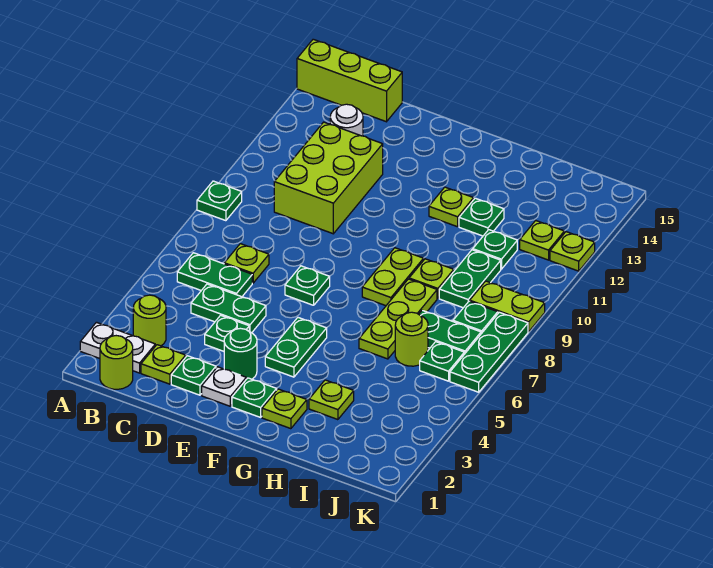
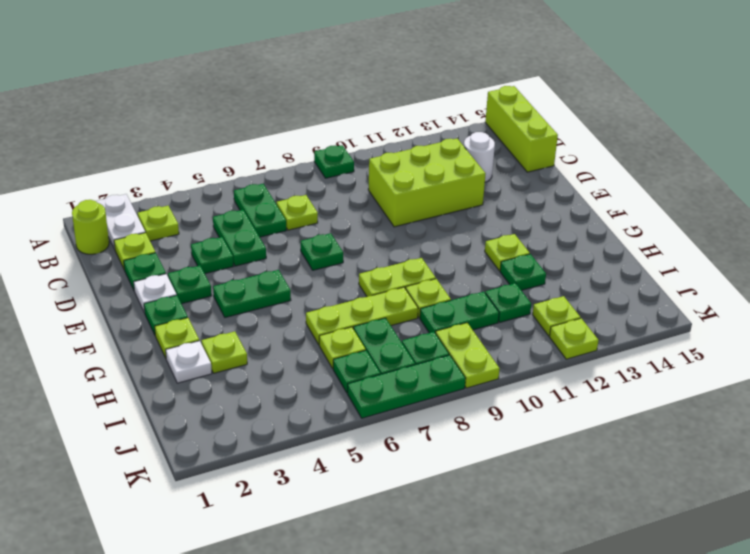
lime round brick B3 level 1 -> lime plate B3 level 1
green round brick E3 level 1 -> green plate E3 level 1
none -> white plate H2 level 1
lime round brick I6 level 1 -> lime plate I6 level 1

